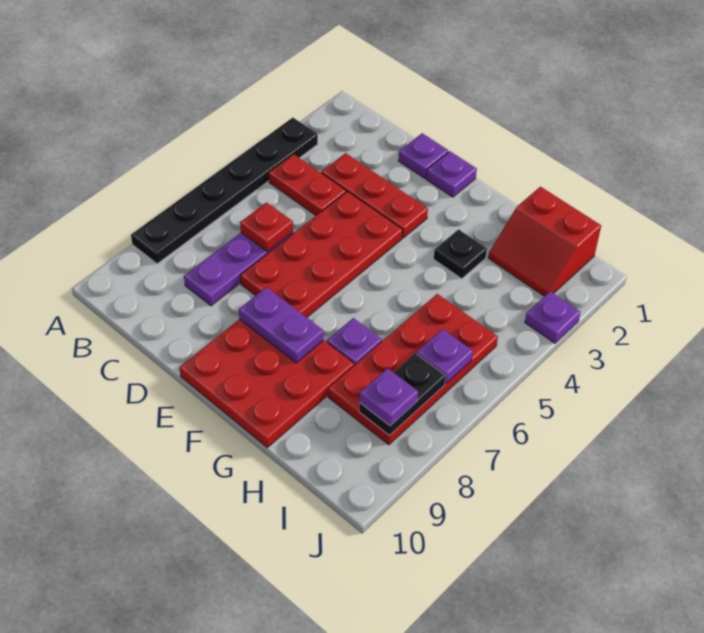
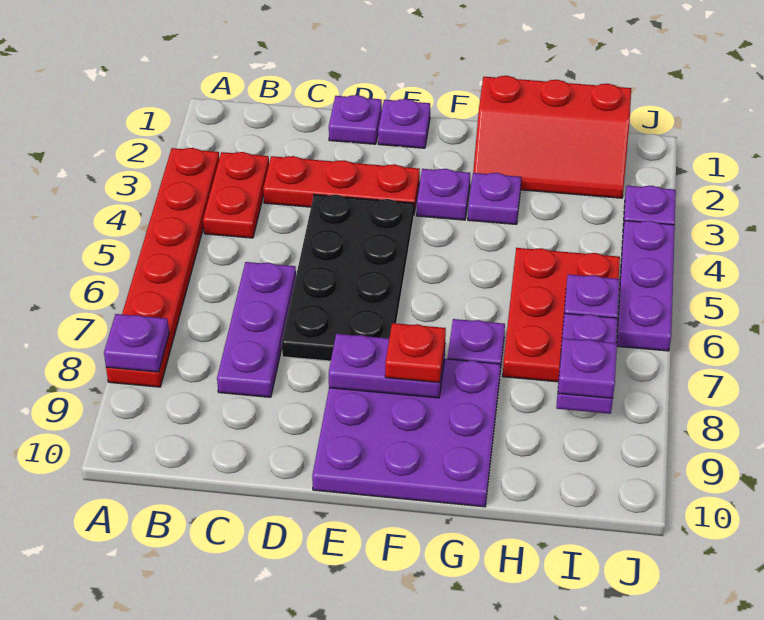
black plate A3:A8 level 1 -> red plate A3:A8 level 1
none -> purple plate A8 level 2
red plate B4:C4 level 1 -> red plate B3:B4 level 1
red plate C6 level 2 -> red plate F8 level 3
red plate D4:E7 level 1 -> black plate D4:E7 level 1
red plate E8:G10 level 1 -> purple plate E8:G10 level 1
none -> purple plate F3 level 1
black plate G3 level 1 -> purple plate G3 level 1
red slope H1:I2 level 1 top 1 -> red slope G1:I2 level 1 top 1
red plate H5:I8 level 1 -> red plate H5:I7 level 1
black plate I7:I8 level 2 -> purple plate I7:I8 level 2
none -> purple plate J4:J6 level 1

